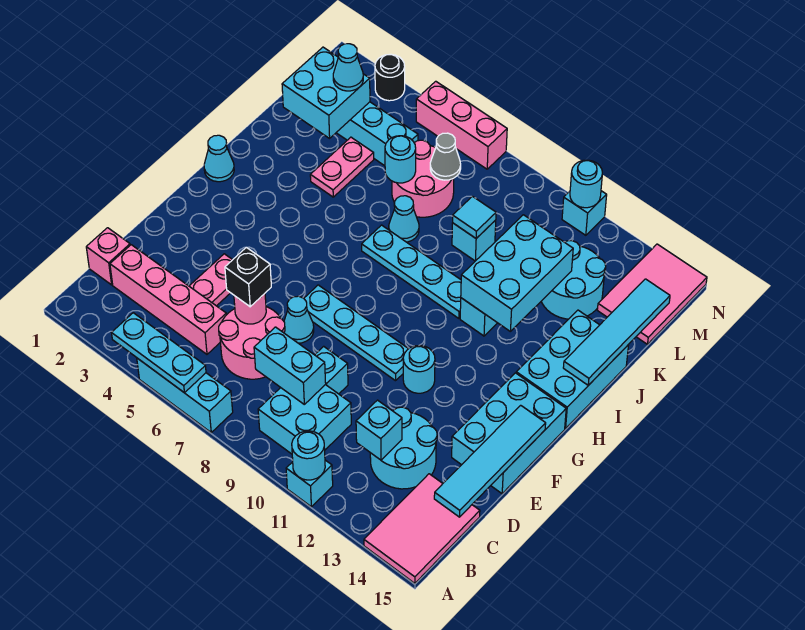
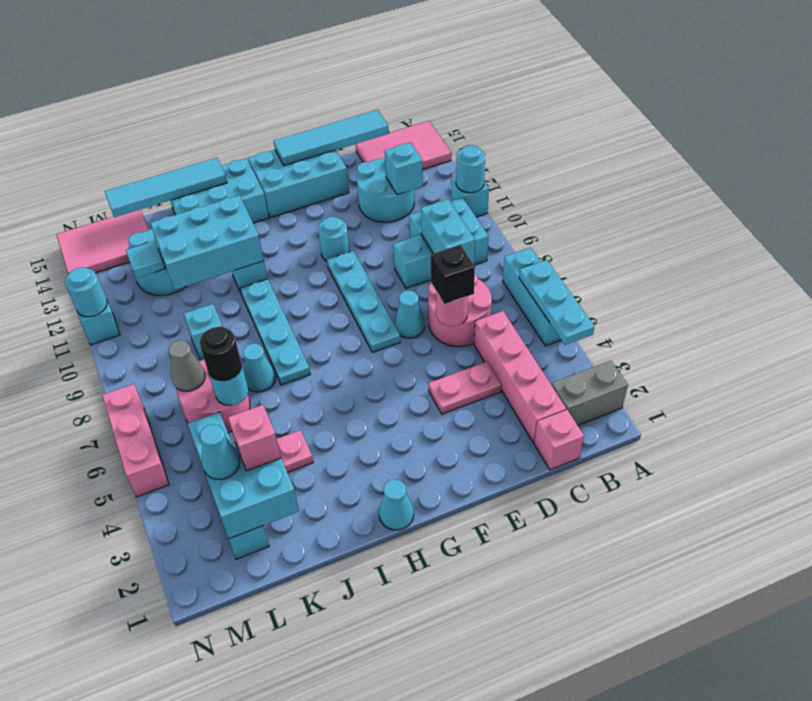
none -> grey brick A2:B2 level 1
none -> pink brick K3 level 3
cyan tile K9 level 2 -> cyan tile L12 level 2
black round brick N3 level 1 -> black round brick K6 level 3

